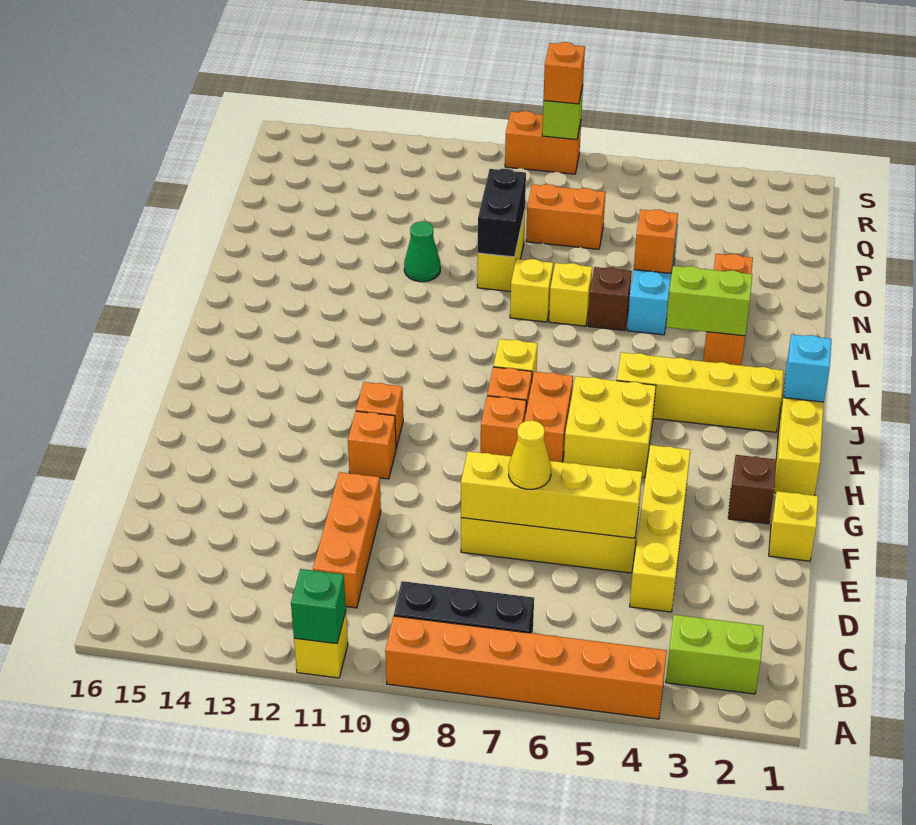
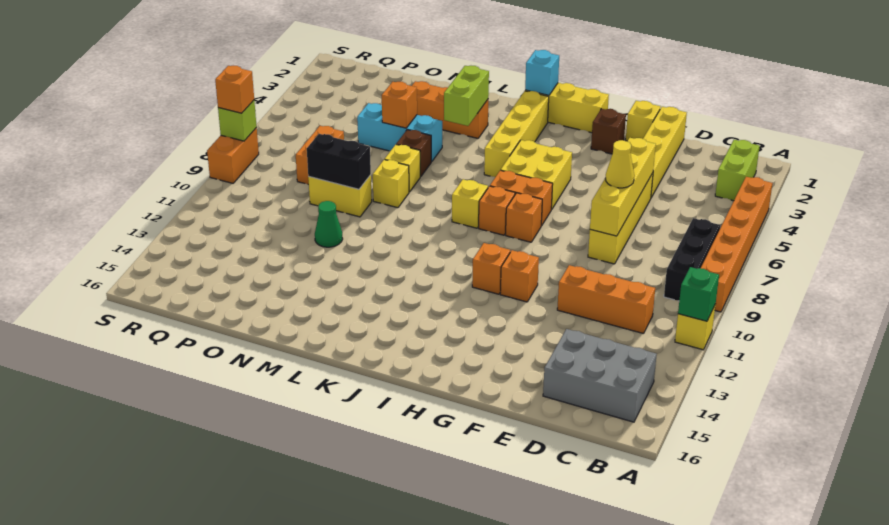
none -> grey brick B14:D15 level 1
yellow brick D4:G4 level 1 -> yellow brick E1:E4 level 1

